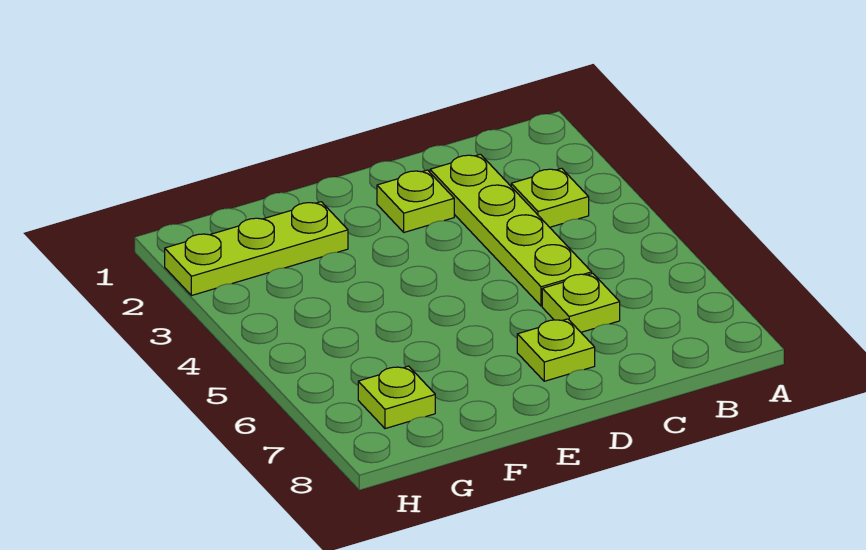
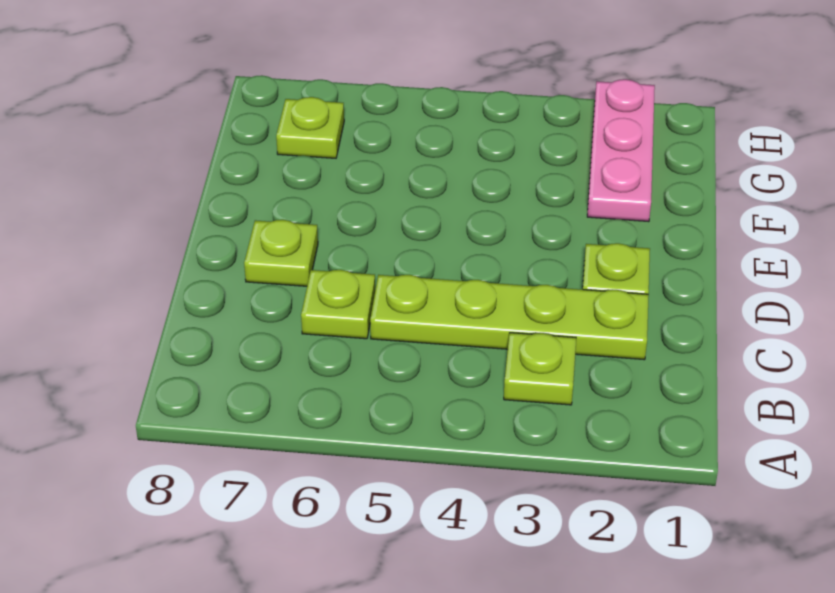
lime plate F2:H2 level 1 -> pink plate F2:H2 level 1

